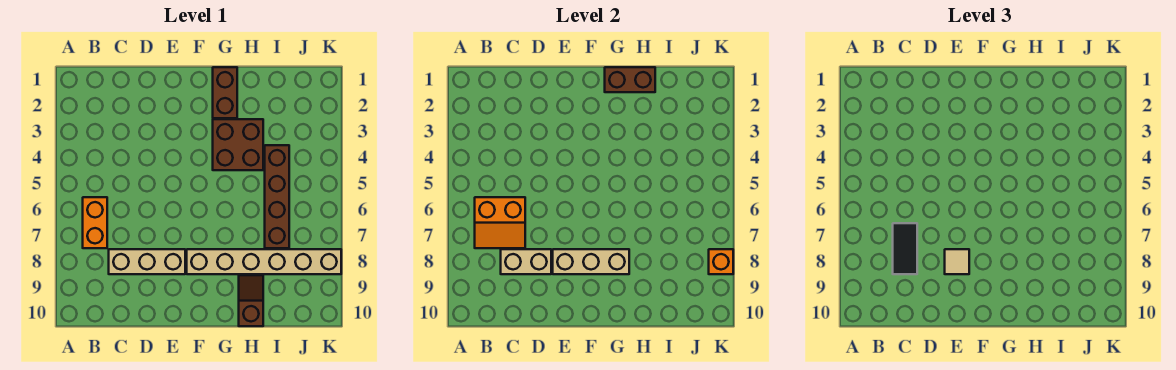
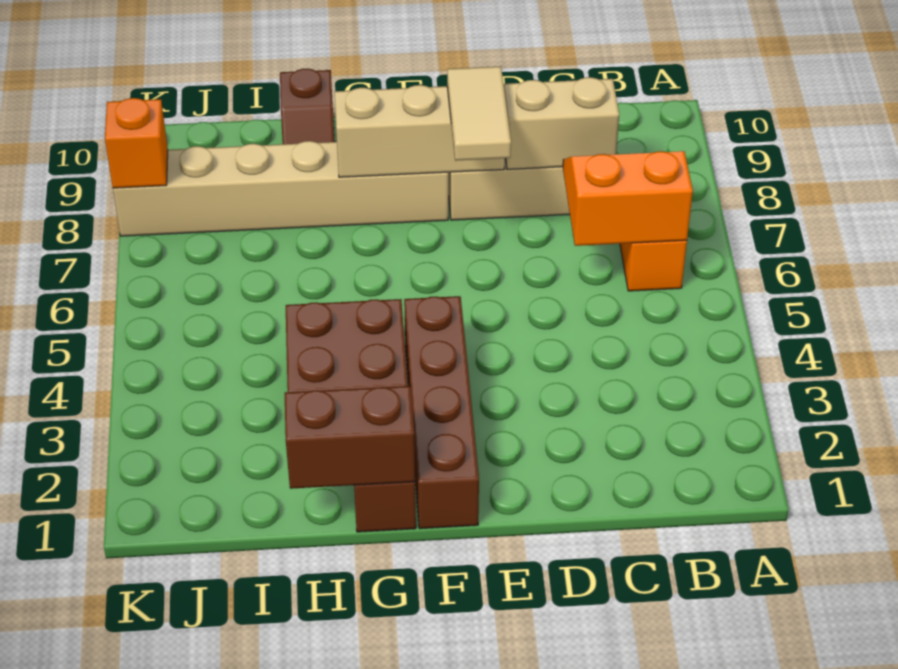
black tile C7:C8 level 3 -> none
tan tile E8 level 3 -> tan tile E7:E8 level 3
brown brick I4:I7 level 1 -> brown brick F1:F4 level 1

